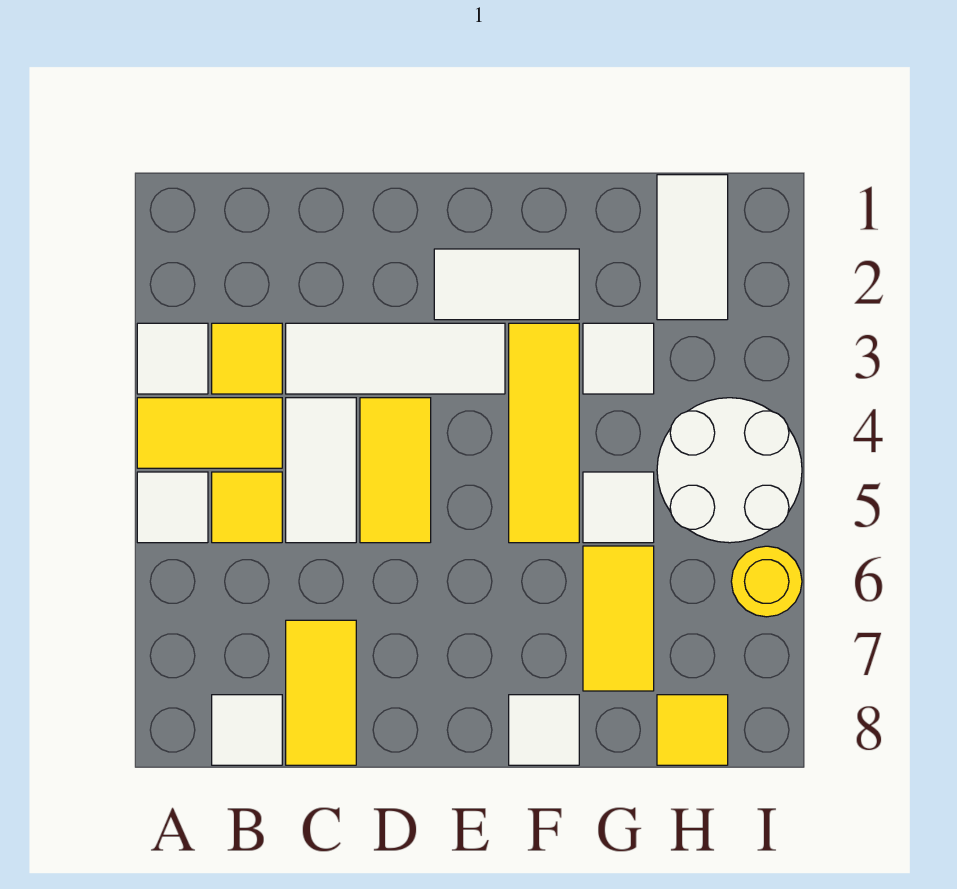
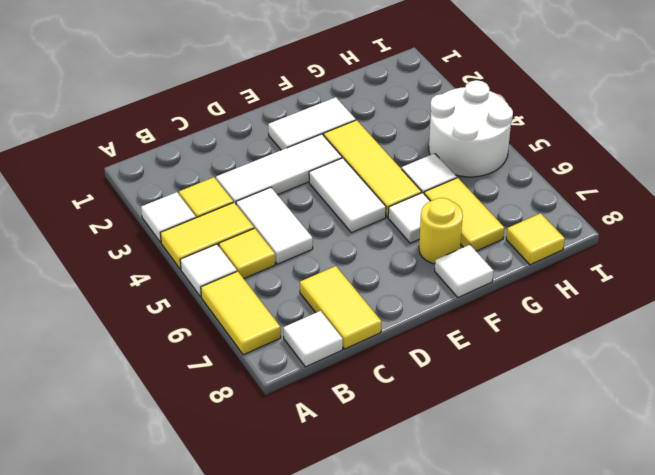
yellow tile D4:D5 level 1 -> yellow tile A6:A7 level 1
white tile G3 level 1 -> white tile F6 level 1
white tile H1:H2 level 1 -> white tile E4:E5 level 1
yellow round brick I6 level 1 -> yellow round brick F7 level 1

